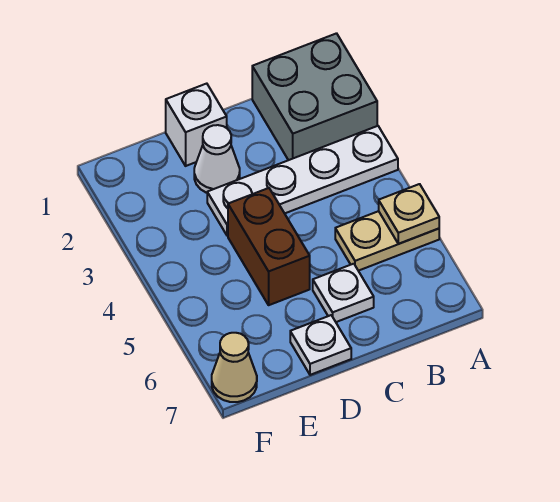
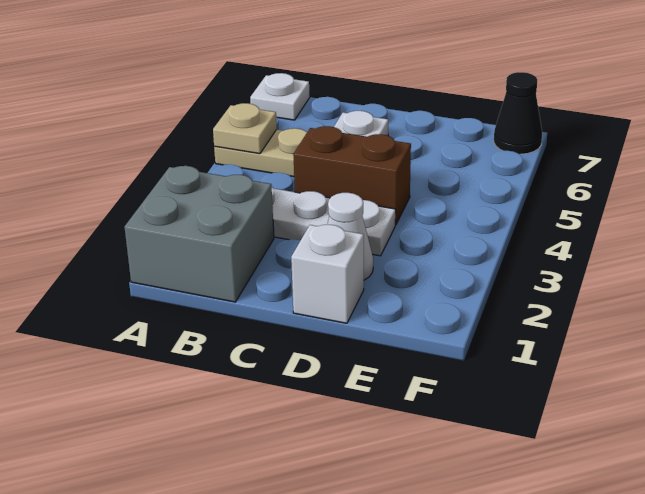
brown brick D4:D5 level 1 -> brown brick C4:D4 level 1
white plate D7 level 1 -> white plate A7 level 1
tan cone F7 level 1 -> black cone F7 level 1

